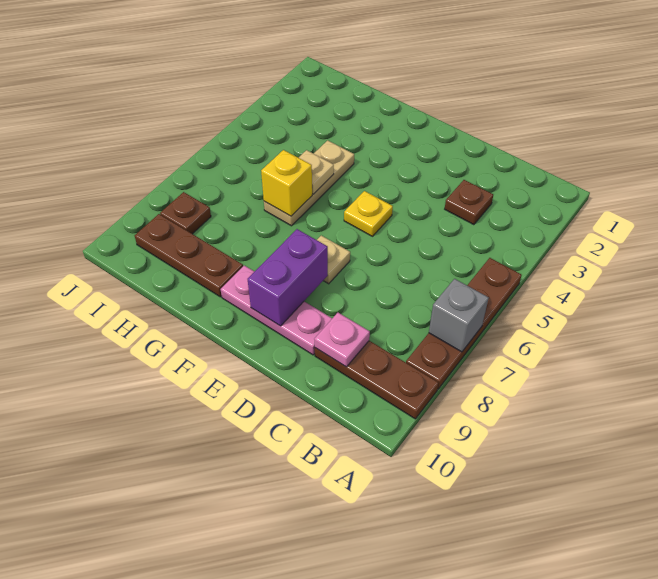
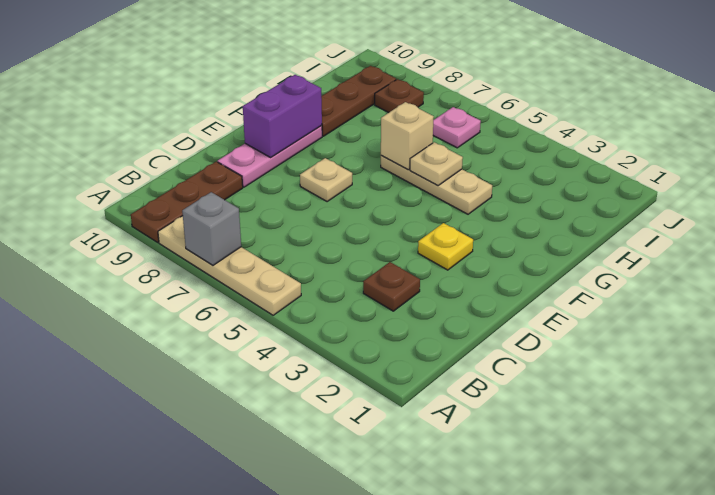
brown plate A5:A8 level 1 -> tan plate A5:A8 level 1
pink plate C9 level 2 -> pink plate I6 level 1
yellow plate E5 level 1 -> yellow plate E3 level 1
purple brick E8:E9 level 2 -> purple brick E9:F9 level 2
yellow brick G6 level 2 -> tan brick G6 level 2

